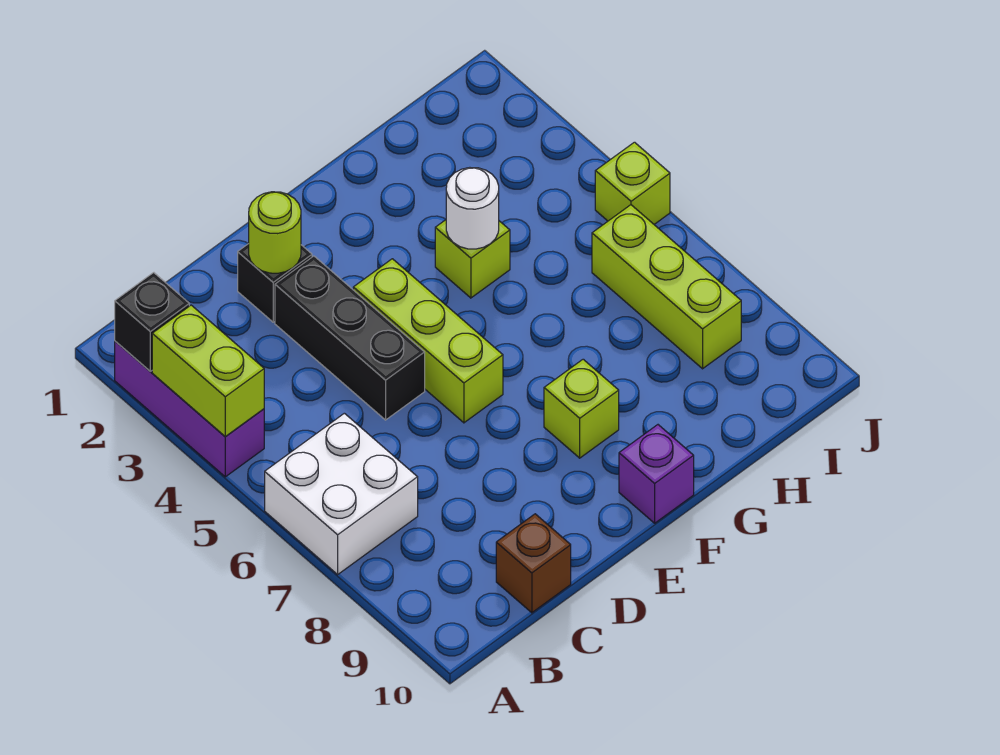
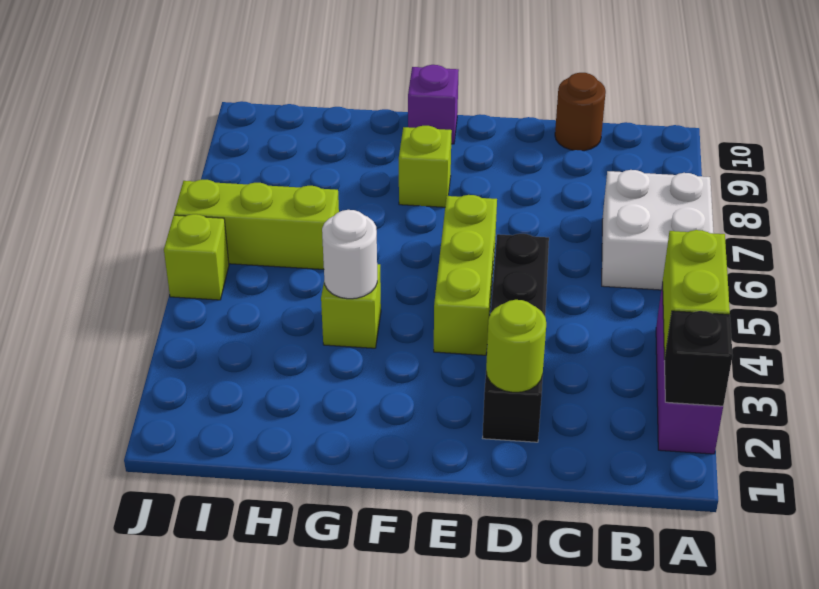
brown brick C10 level 1 -> brown round brick C10 level 1
lime brick I6:I8 level 1 -> lime brick H6:J6 level 1

